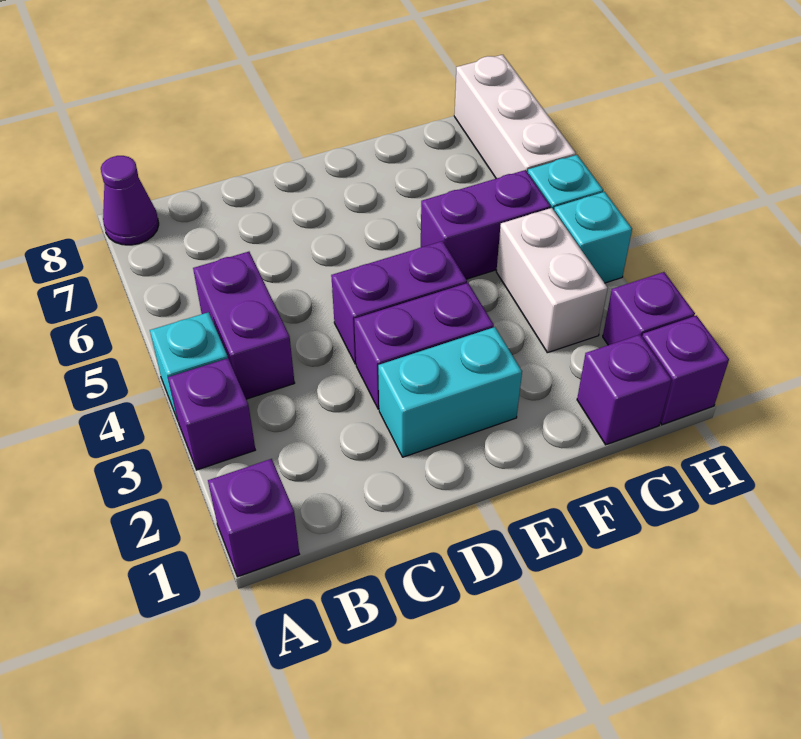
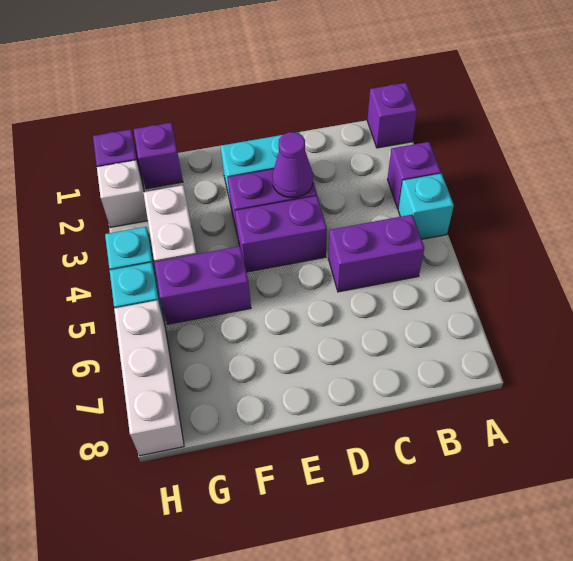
purple cone A8 level 1 -> purple cone D3 level 2
purple brick B4:B5 level 1 -> purple brick B5:C5 level 1
purple brick H2 level 1 -> white brick H2 level 1

